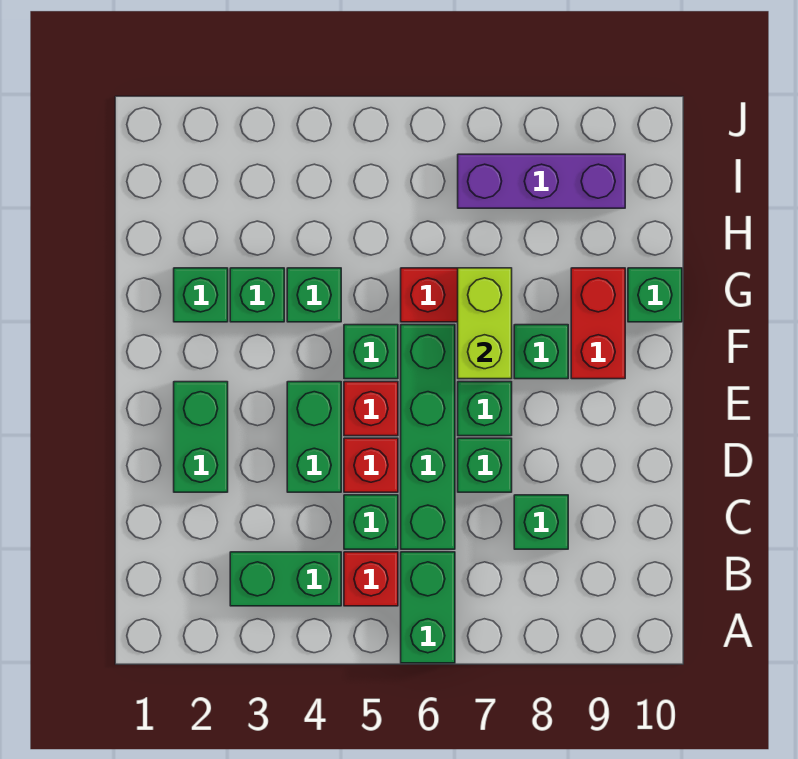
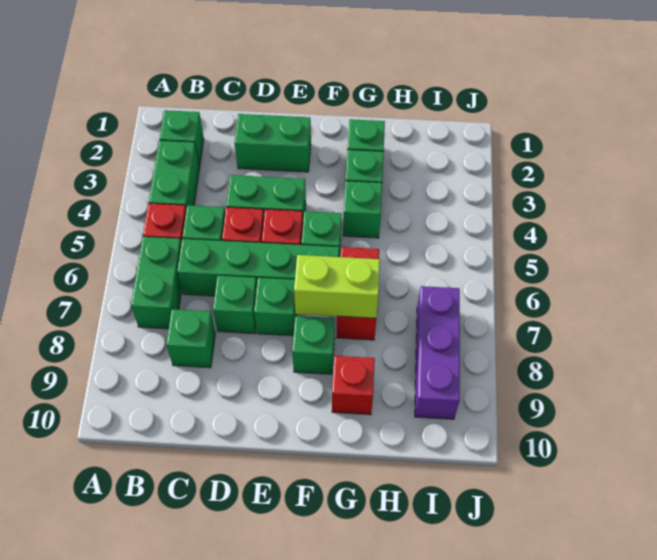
green brick A6:B6 level 1 -> green brick B6:B7 level 1
red brick F9:G9 level 1 -> red brick G9 level 1
green brick G10 level 1 -> green brick B2 level 1

